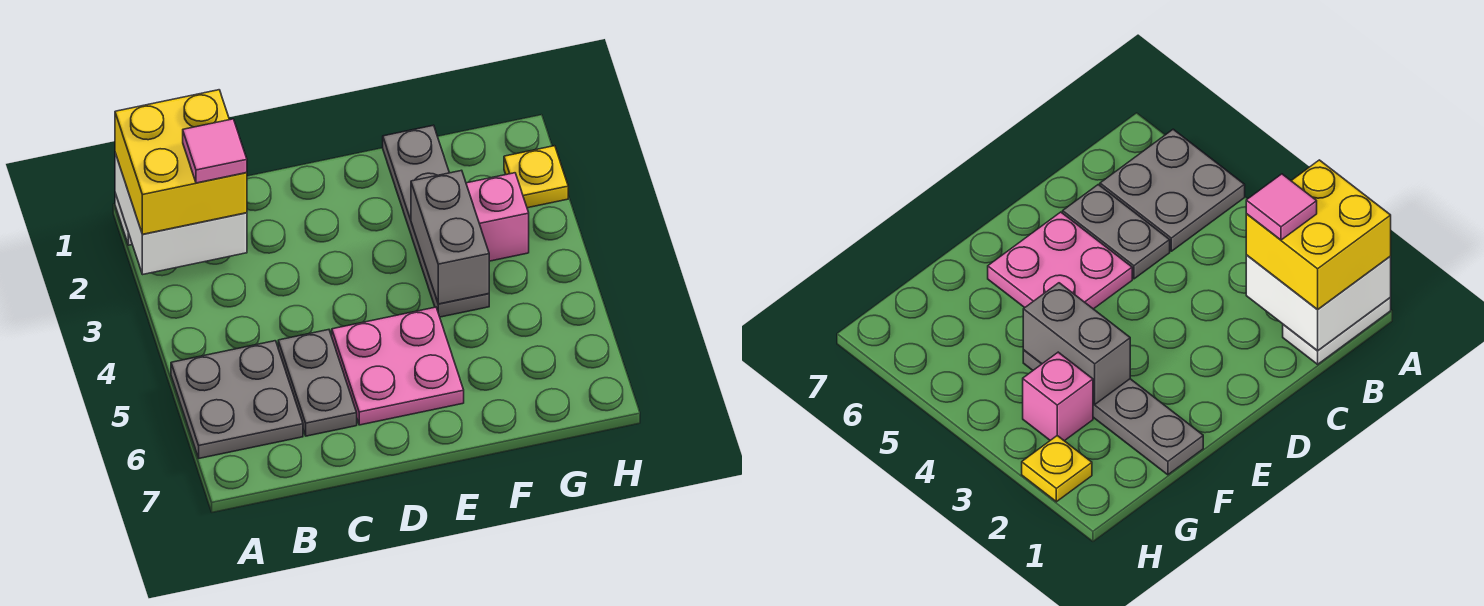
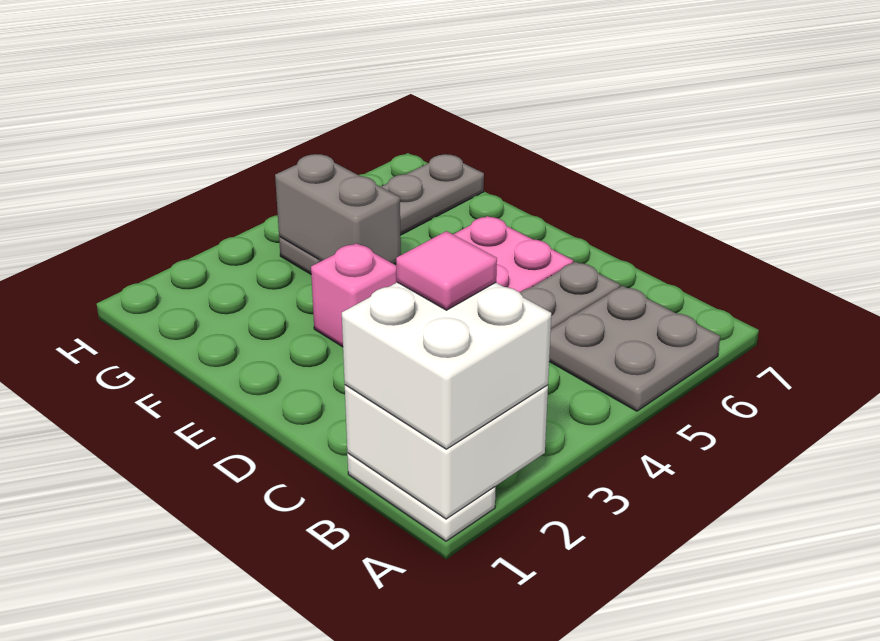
yellow brick A1:B2 level 3 -> white brick A1:B2 level 3
grey plate F1:F4 level 1 -> grey plate G4:G7 level 1
grey brick F3:F4 level 2 -> grey brick F4:G4 level 2
pink brick G3 level 1 -> pink brick E3 level 1
yellow plate H2 level 1 -> none

